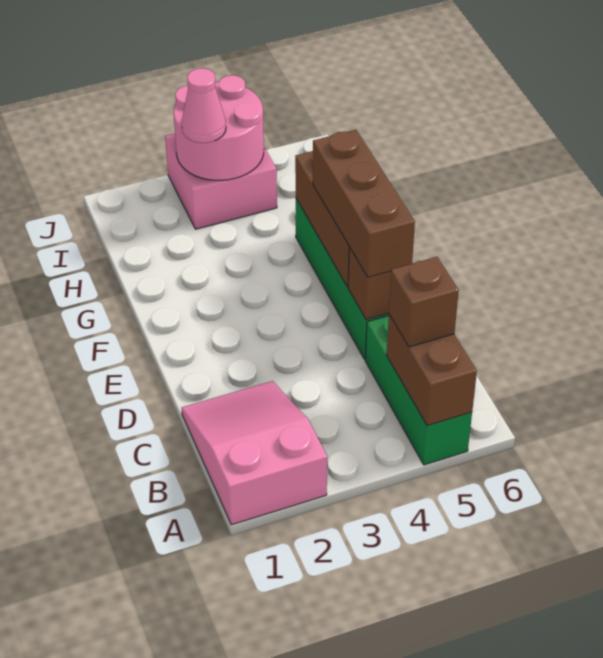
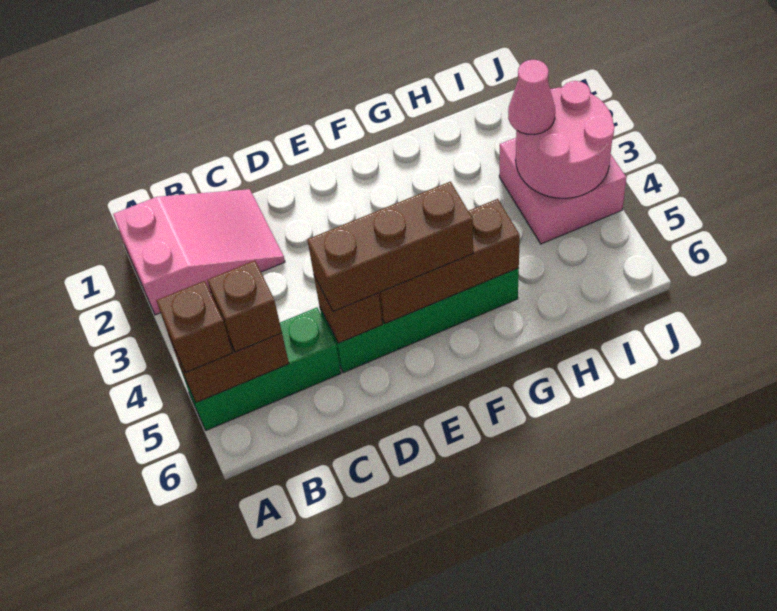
none -> brown brick A5 level 3

